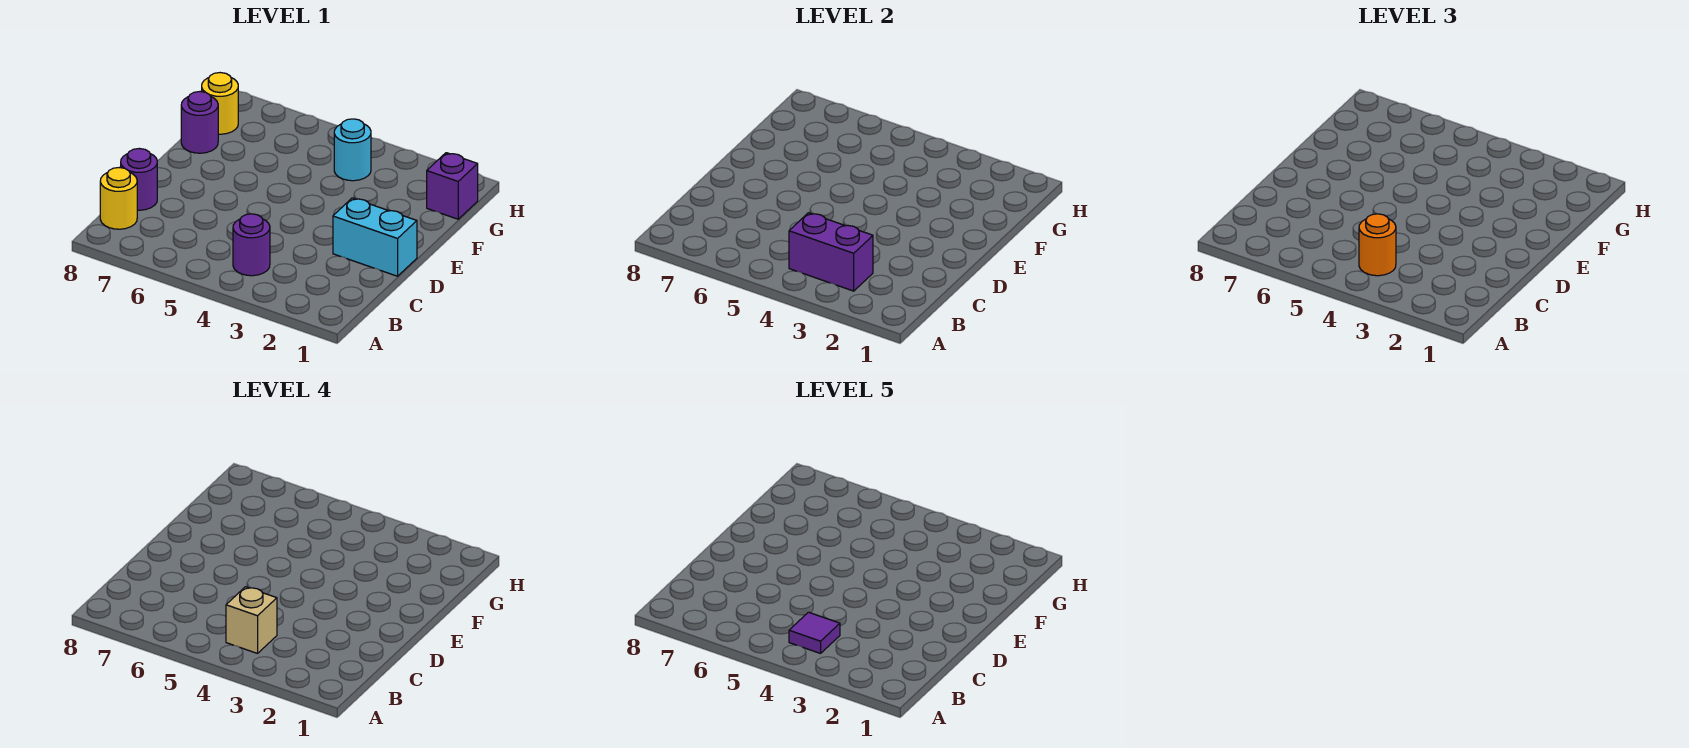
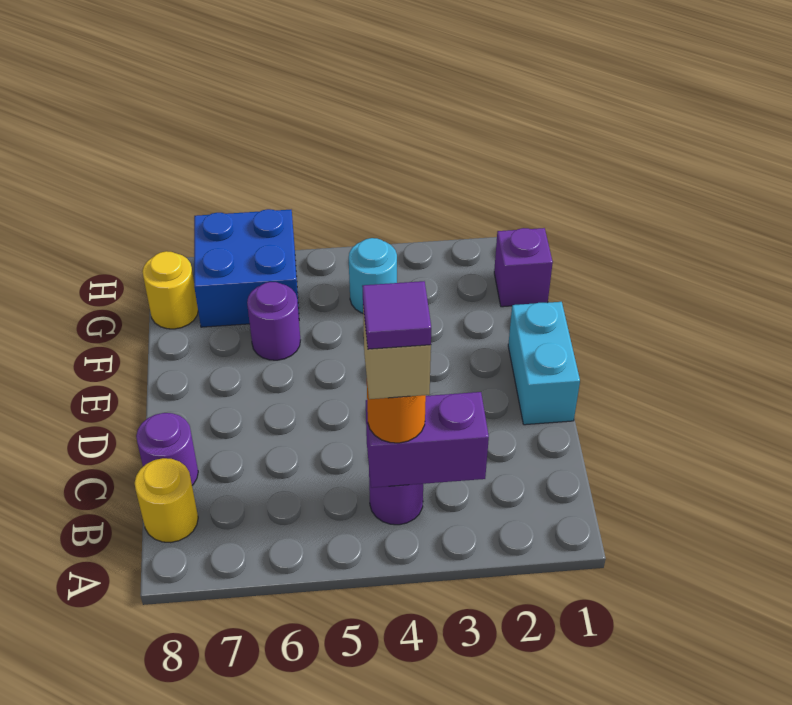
cyan brick D1:D2 level 1 -> cyan brick D1:E1 level 1
purple round brick F8 level 1 -> purple round brick F6 level 1
none -> blue brick G6:H7 level 1

